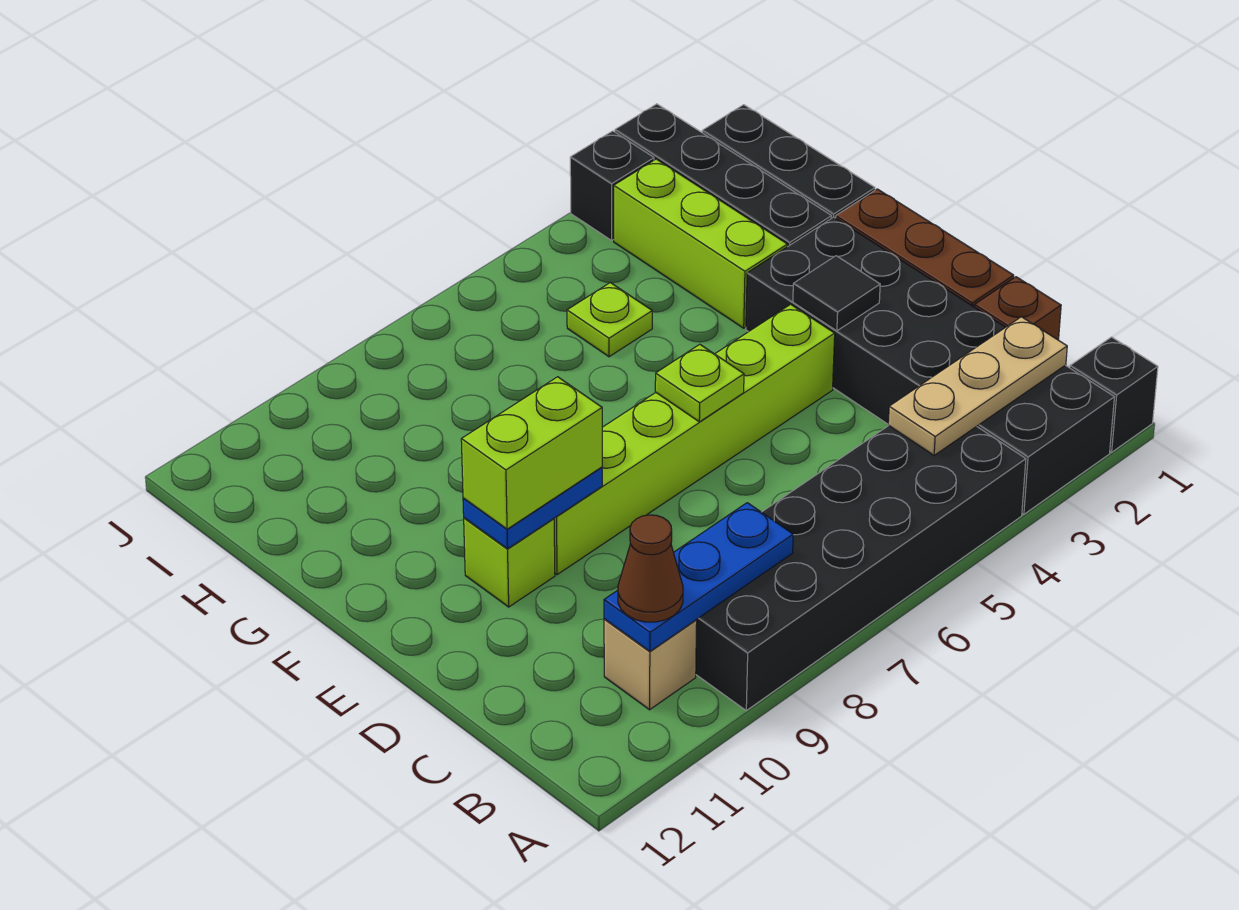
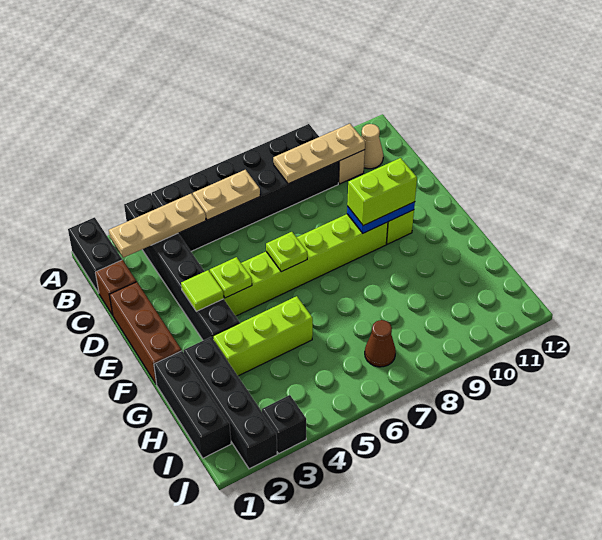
black brick A1 level 1 -> black brick A1:B1 level 1
black brick A2:F3 level 1 -> black brick A3:F3 level 1
none -> tan plate B5:B6 level 2
blue plate B8:B10 level 2 -> tan plate B8:B10 level 2
brown cone B10 level 3 -> brown cone I7 level 1
none -> tan cone B11 level 1
black tile E3 level 2 -> lime tile E3 level 2
lime brick G3:I3 level 1 -> lime brick G3:G5 level 1
lime plate H5 level 1 -> lime plate E4 level 2

